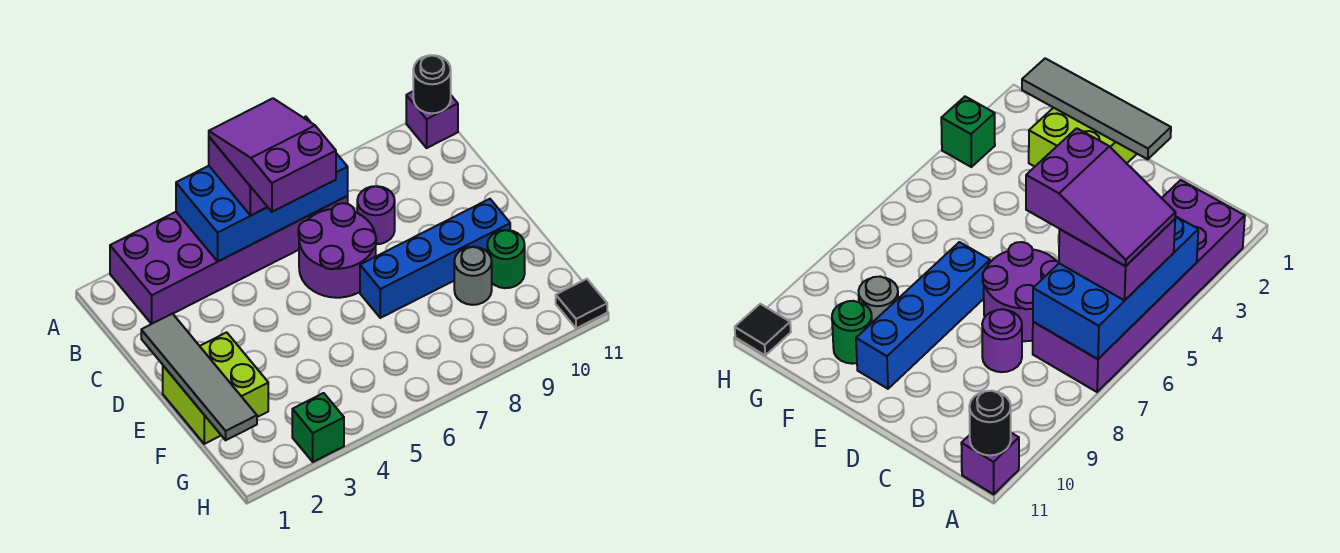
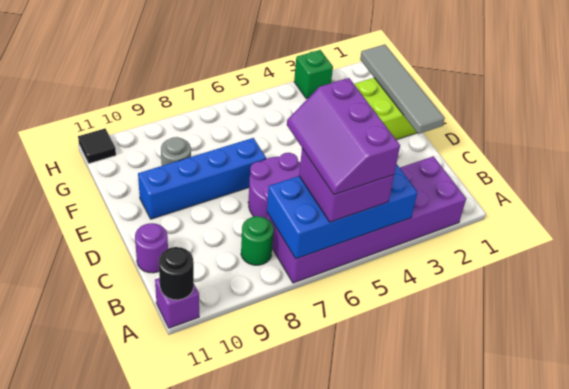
purple slope A5:C6 level 4 top C -> purple slope A5:C6 level 4 top 5
purple round brick C8 level 1 -> purple round brick C11 level 1
green round brick F10 level 1 -> green round brick B8 level 1

